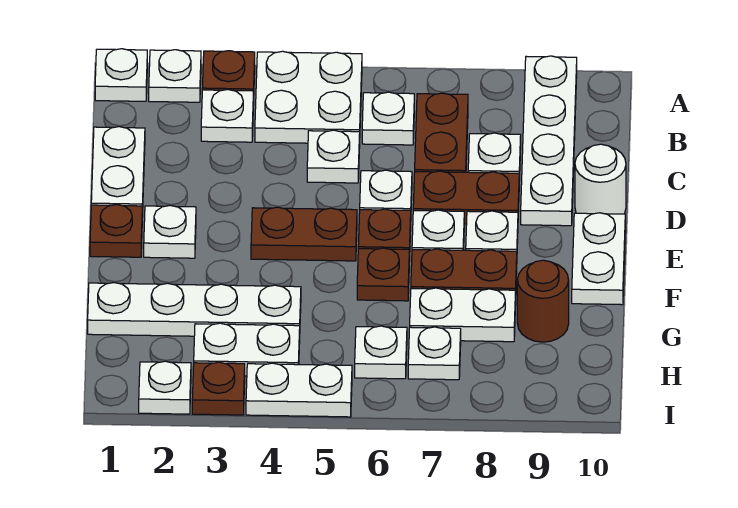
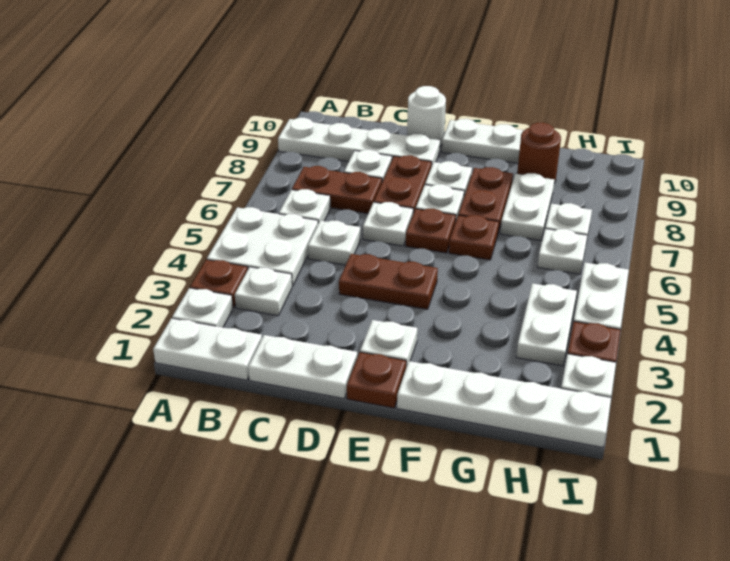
white plate A1 level 1 -> white plate A1:B1 level 1
brown plate E4:E5 level 1 -> brown plate D4:E4 level 1
white plate G1:G4 level 1 -> white plate F1:I1 level 1

